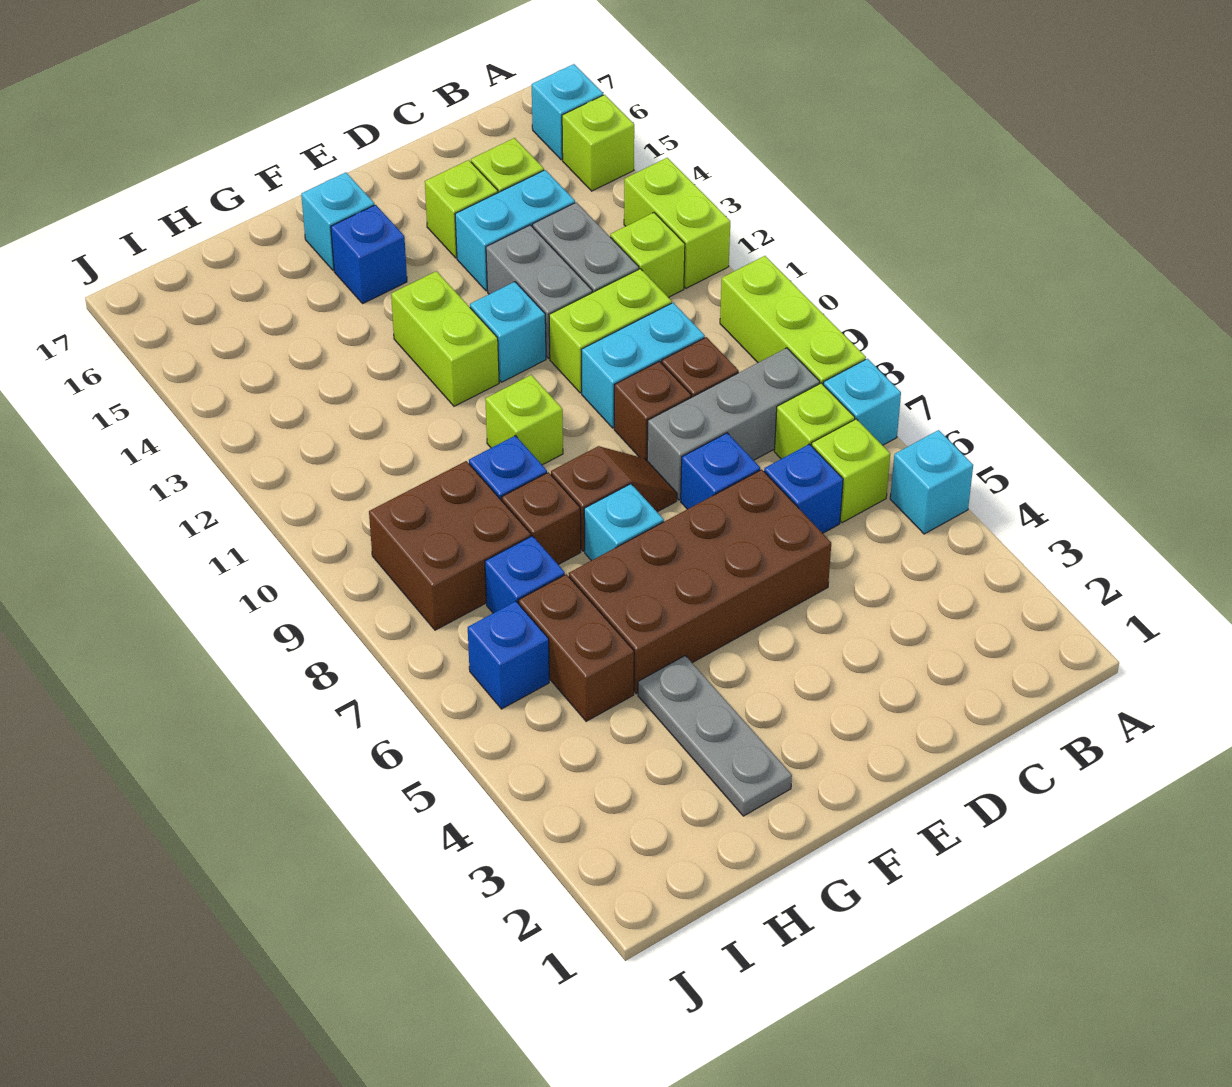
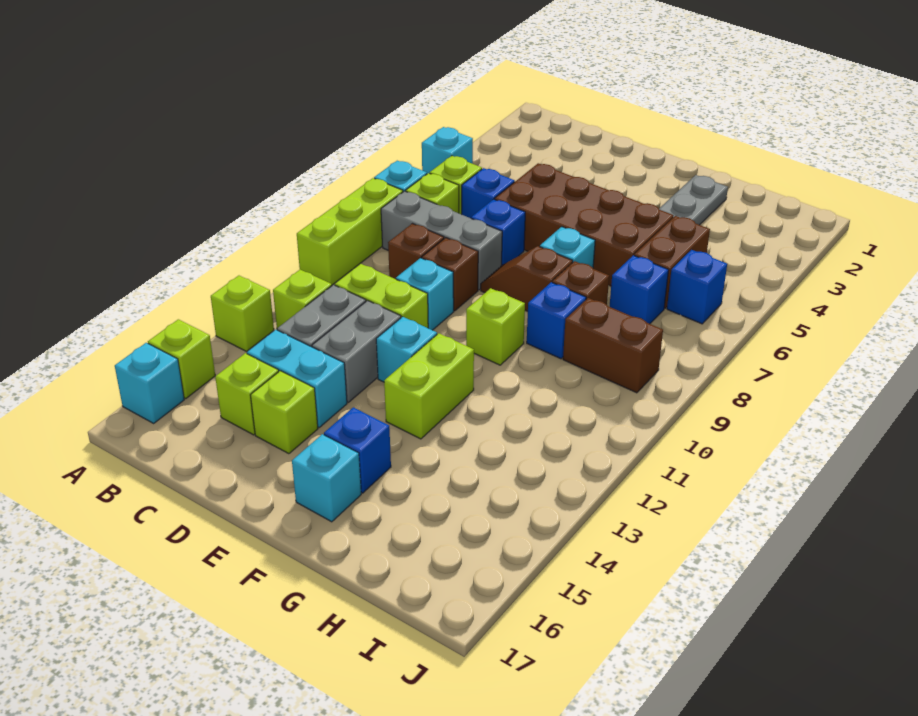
lime brick A12:A13 level 1 -> lime brick A13 level 1
cyan brick C10:D10 level 1 -> cyan brick D10 level 1
brown brick H8:I9 level 1 -> brown brick H9:I9 level 1

